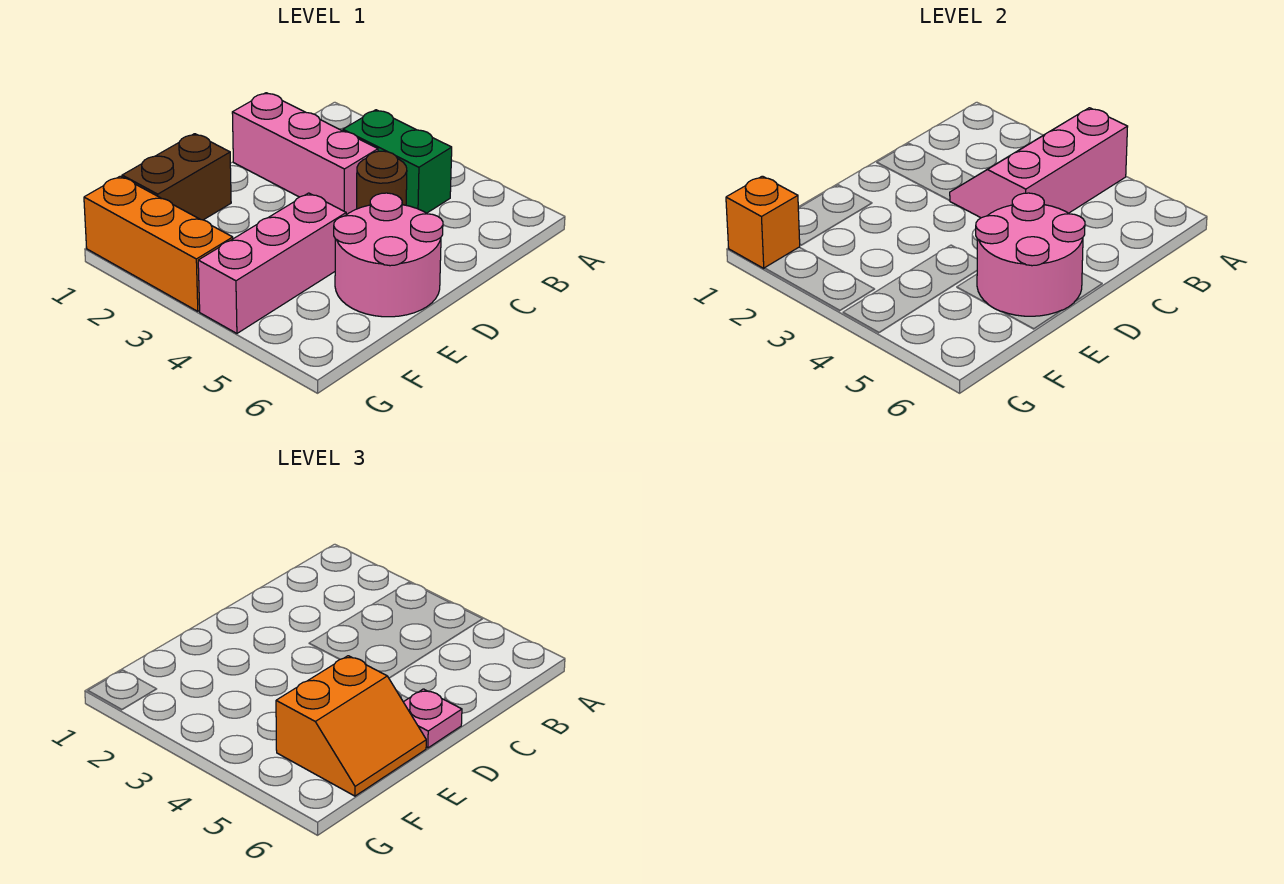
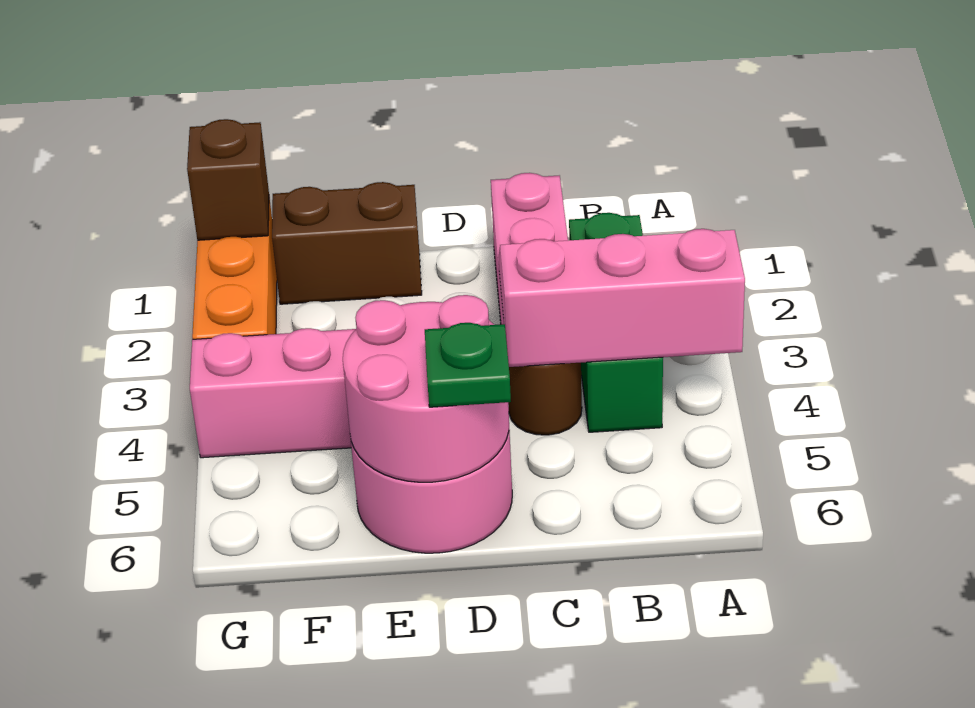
green brick B3:B4 level 1 -> green brick B2:B4 level 1
pink plate D6 level 3 -> green plate D6 level 3
orange slope E5:F6 level 3 top 5 -> none
orange brick G1 level 2 -> brown brick G1 level 2

